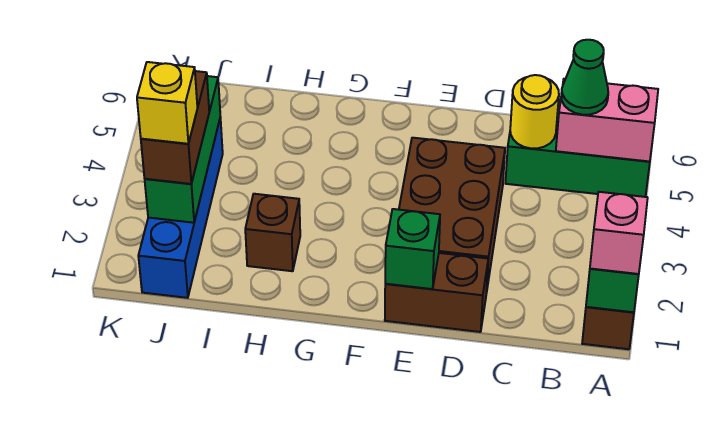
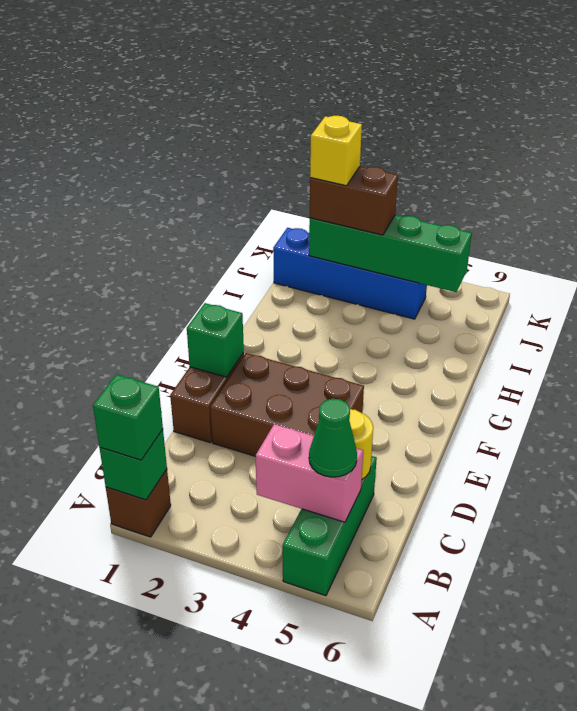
pink brick A1 level 3 -> green brick A1 level 3
pink brick A5:B5 level 2 -> pink brick B4:B5 level 2
brown brick H2 level 1 -> none
green brick J2:J4 level 2 -> green brick J2:J5 level 2

